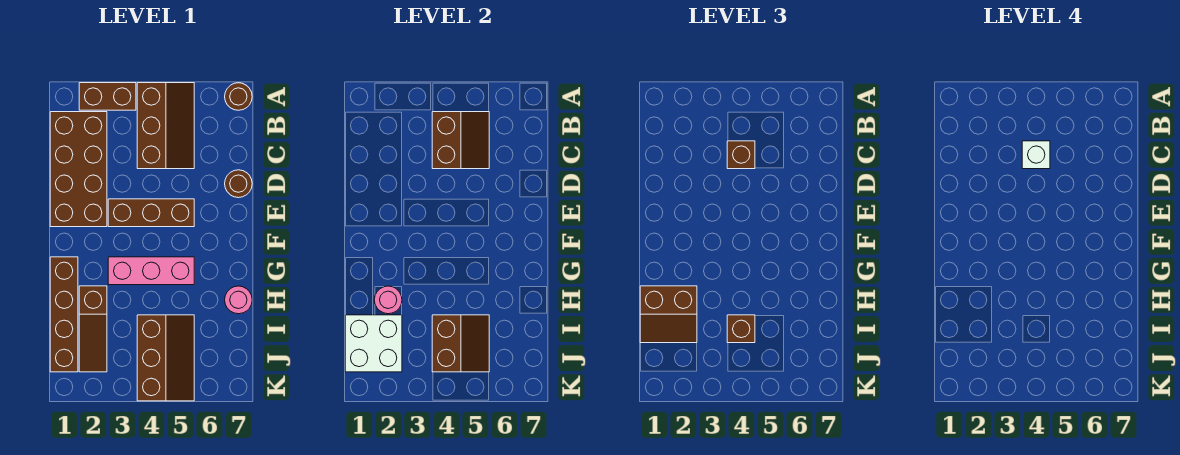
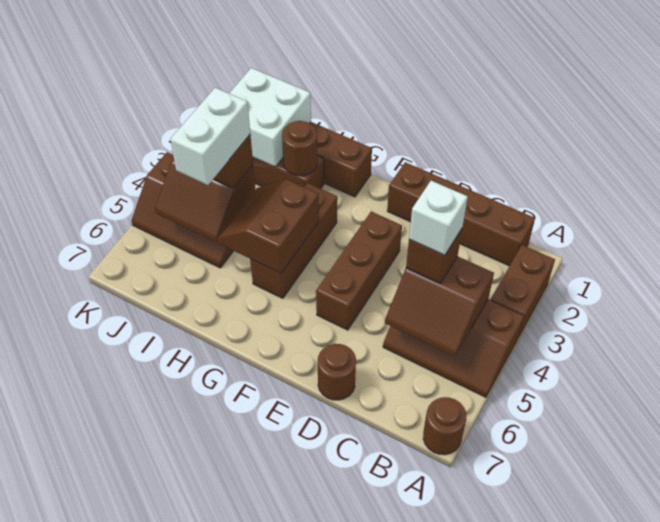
brown brick B1:E2 level 1 -> brown brick B1:E1 level 1
pink brick G3:G5 level 1 -> brown brick G3:G5 level 1
brown slope H1:I2 level 3 top H -> brown slope G4:H5 level 2 top G
pink round brick H2 level 2 -> brown round brick H2 level 2
pink round brick H7 level 1 -> none
none -> white brick I4:I5 level 4

